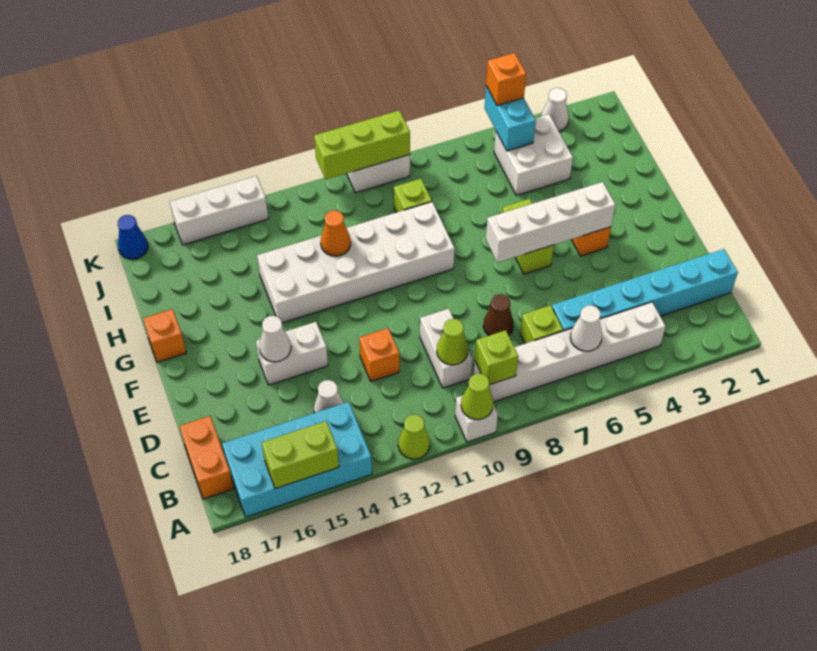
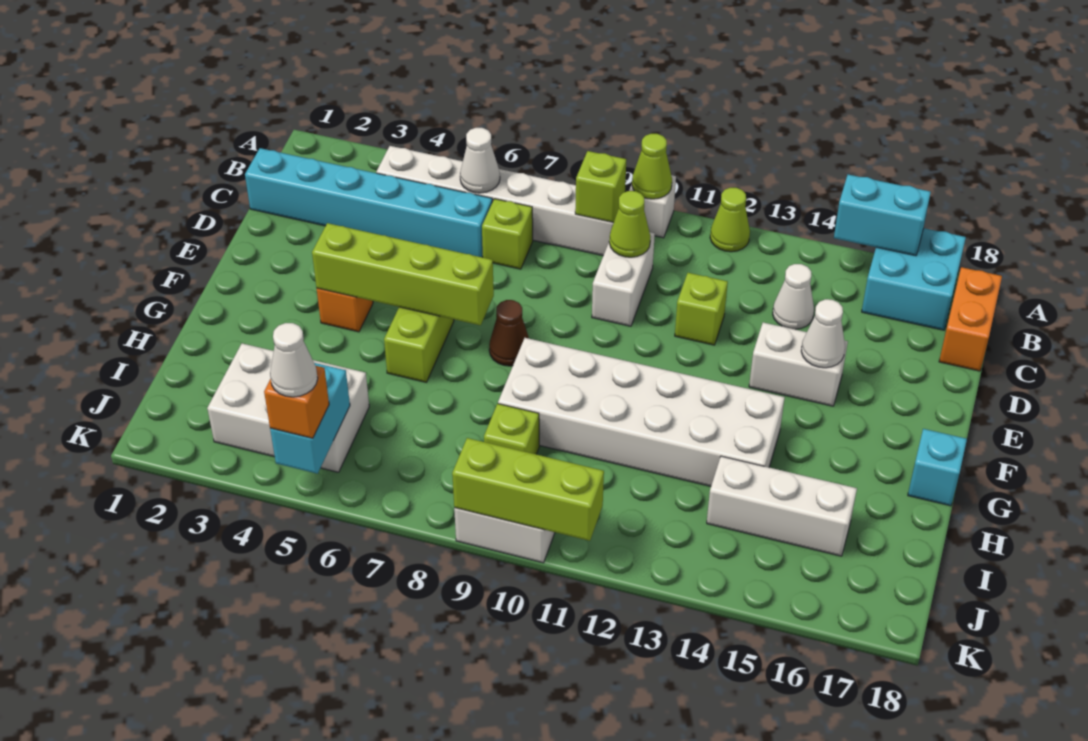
cyan brick A14:B17 level 1 -> cyan brick A16:B17 level 1
lime brick A15:A16 level 2 -> cyan brick A15:A16 level 2
brown cone D8 level 1 -> brown cone F8 level 1
orange brick D12 level 1 -> lime brick D12 level 1
white brick F4:F7 level 2 -> lime brick F4:F7 level 2
orange brick G18 level 1 -> cyan brick G18 level 1
orange cone H12 level 2 -> none
white brick I4:J5 level 1 -> white brick I3:J5 level 1
white cone K3 level 1 -> white cone K5 level 4
white brick K14:K16 level 1 -> white brick I14:I16 level 1
blue cone K18 level 1 -> none

